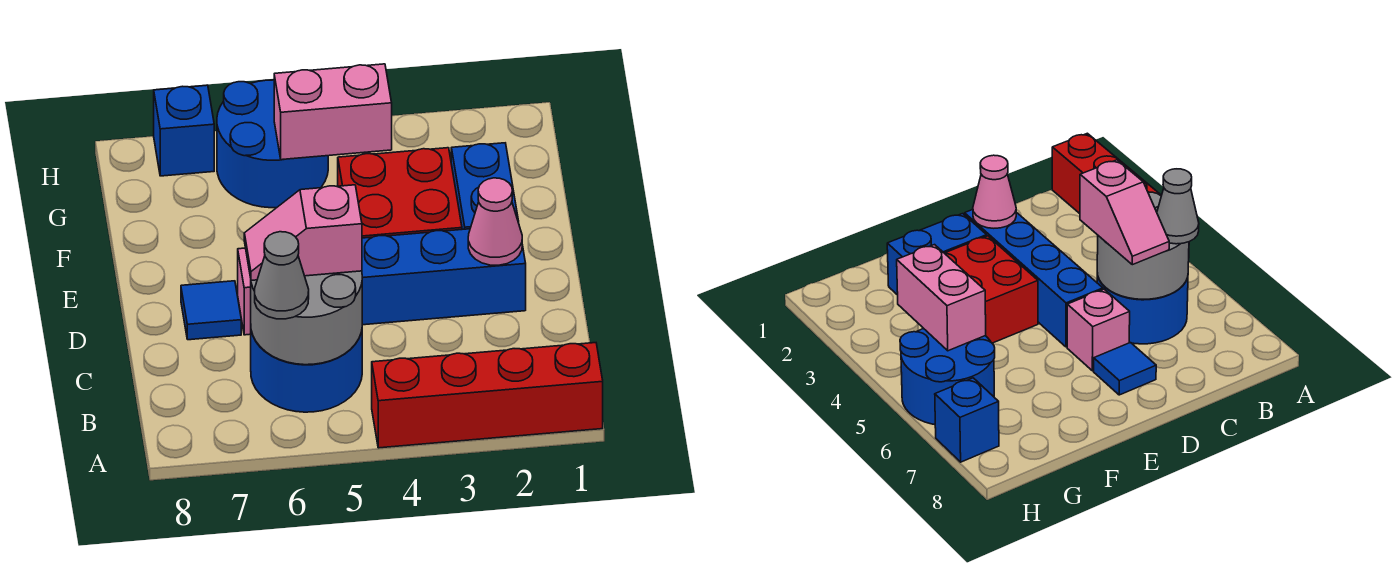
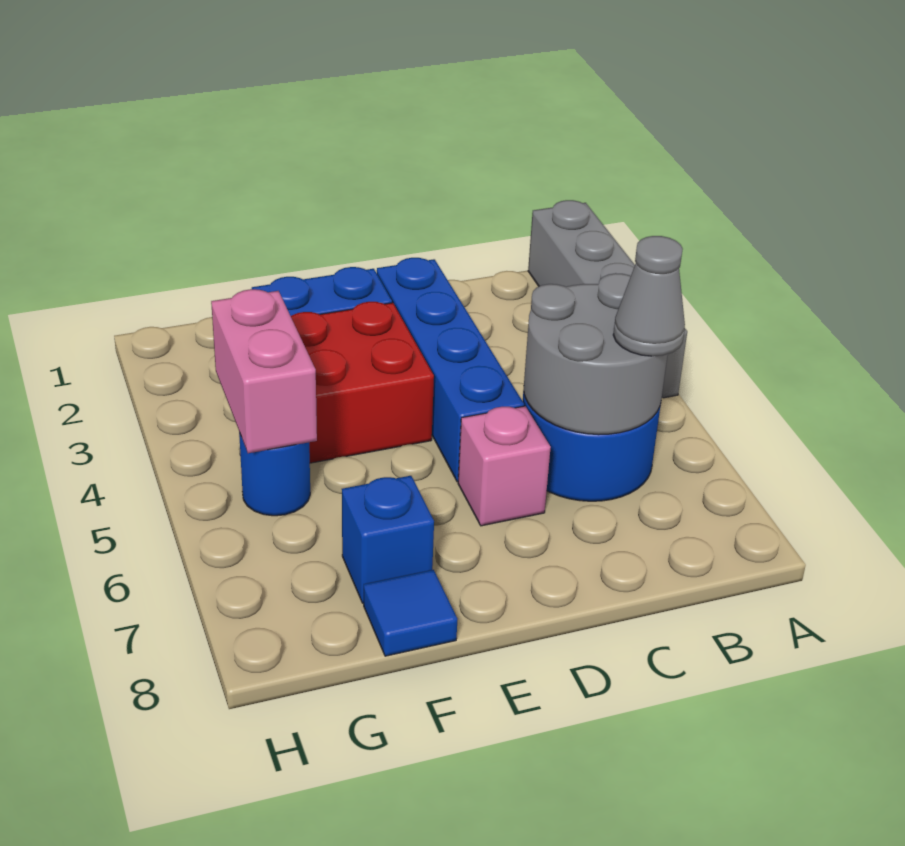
red brick A1:A4 level 1 -> grey brick A1:A4 level 1
pink slope C5:C6 level 3 top 5 -> none
pink cone D2 level 2 -> none
blue tile D7 level 1 -> blue tile F8 level 1
blue round brick G5:H6 level 1 -> blue round brick G5 level 1
blue brick H7 level 1 -> blue brick F7 level 1

